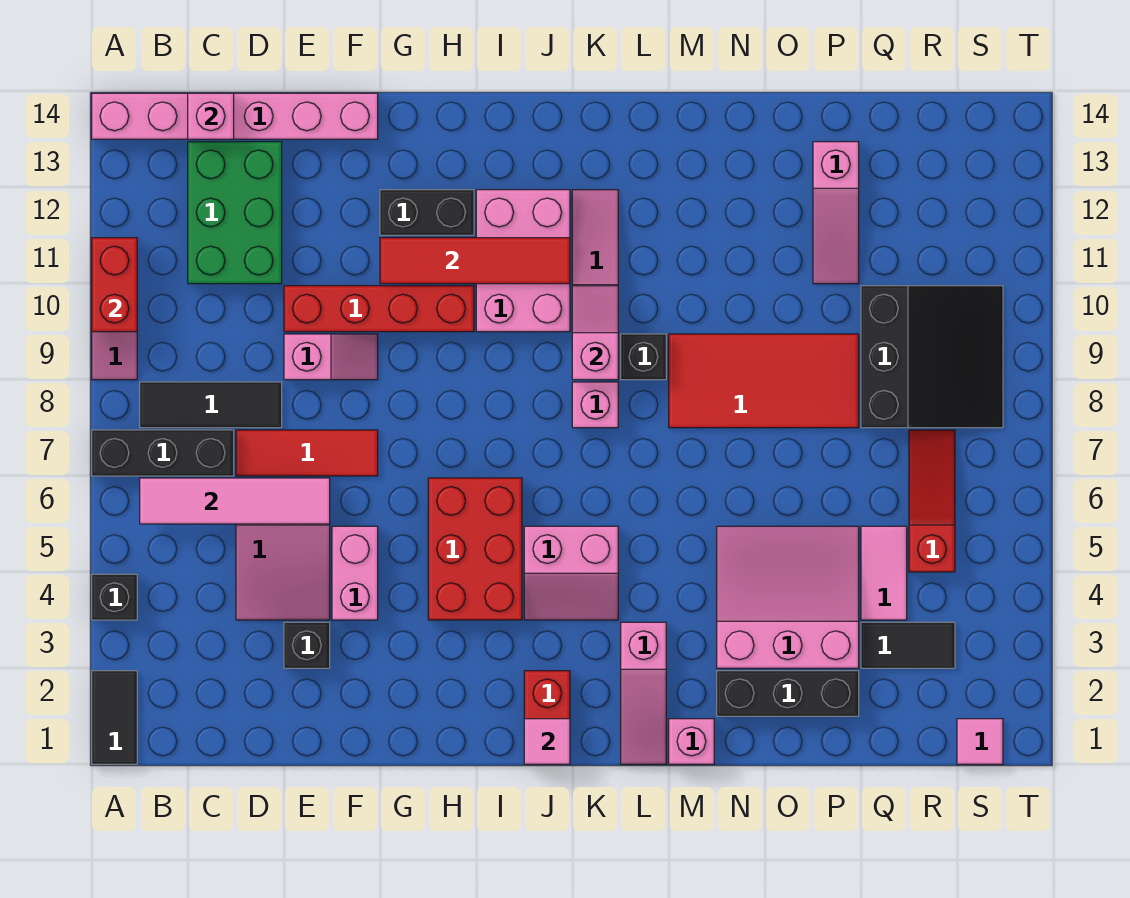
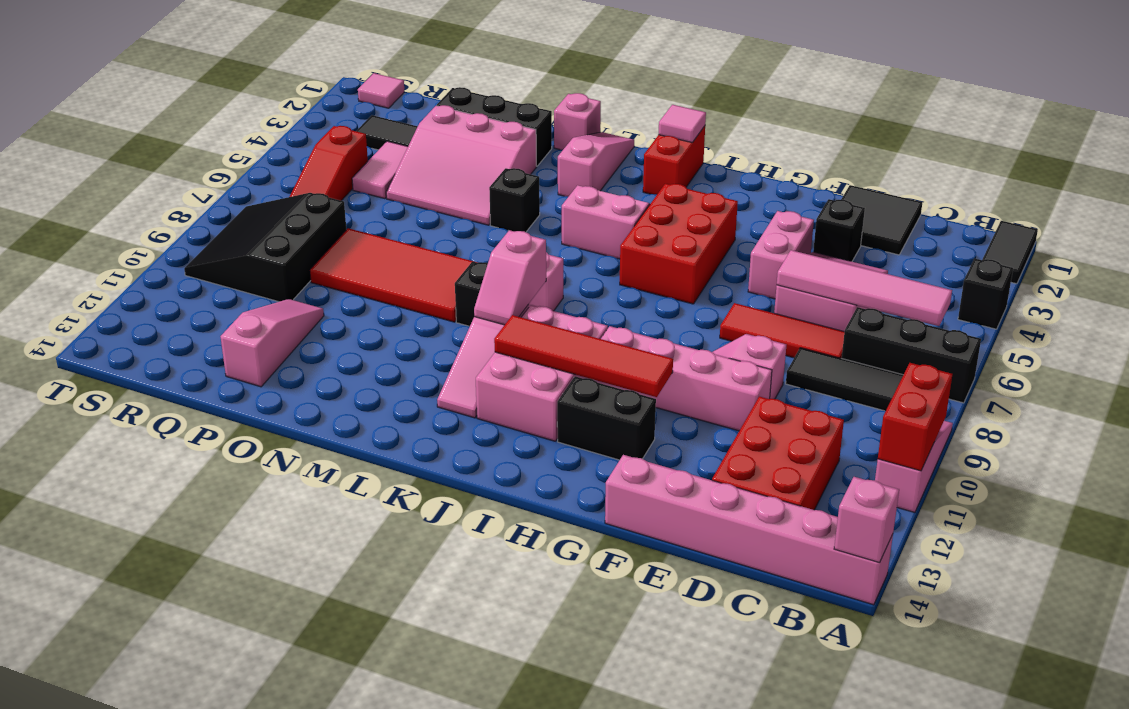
green brick C11:D13 level 1 -> red brick C11:D13 level 1
pink brick C14 level 2 -> pink brick A14 level 2
none -> black tile D1:E2 level 1
red brick E10:H10 level 1 -> pink brick E10:H10 level 1
none -> black brick M5 level 1

